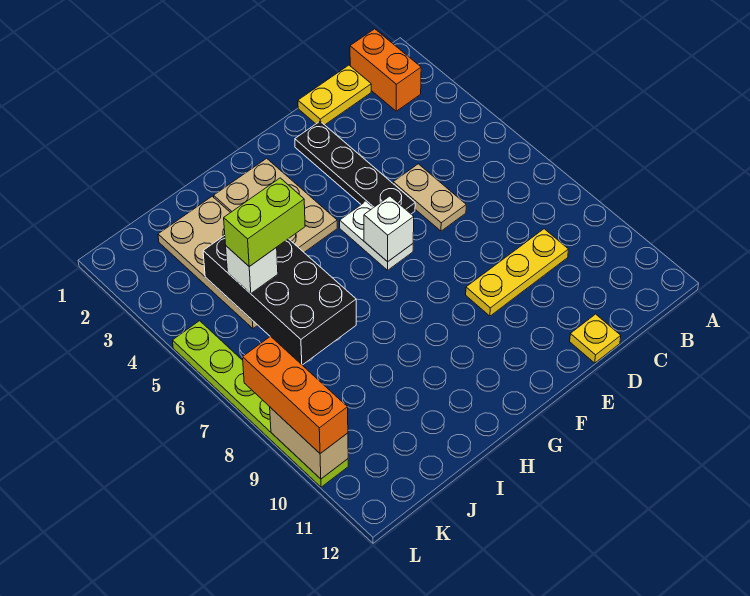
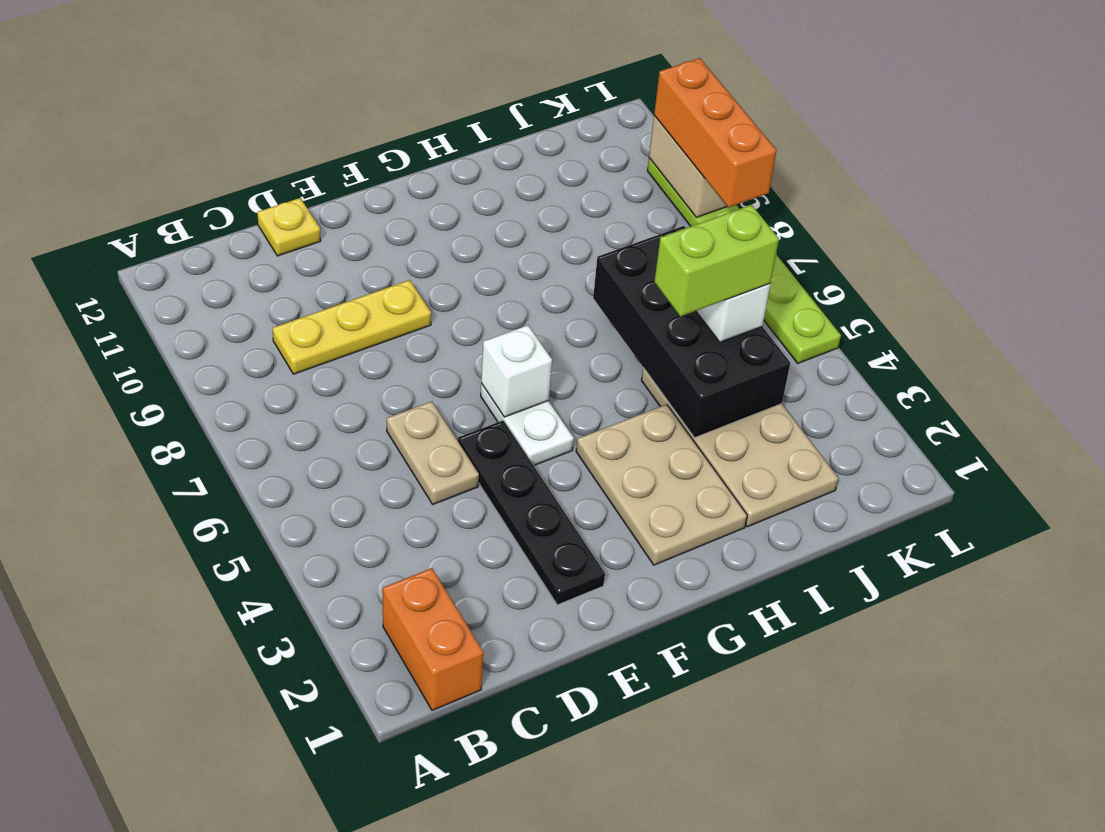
yellow plate C1:D1 level 1 -> none

